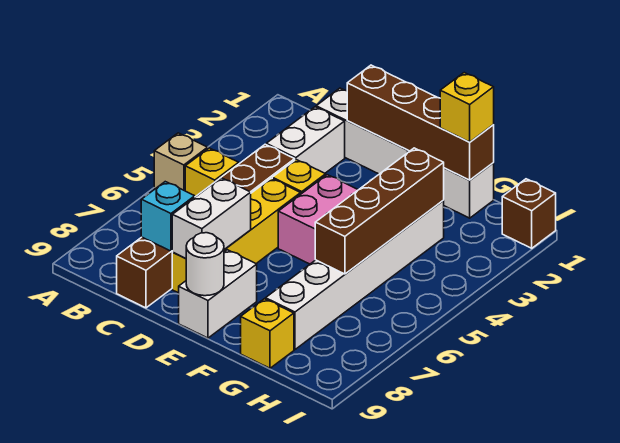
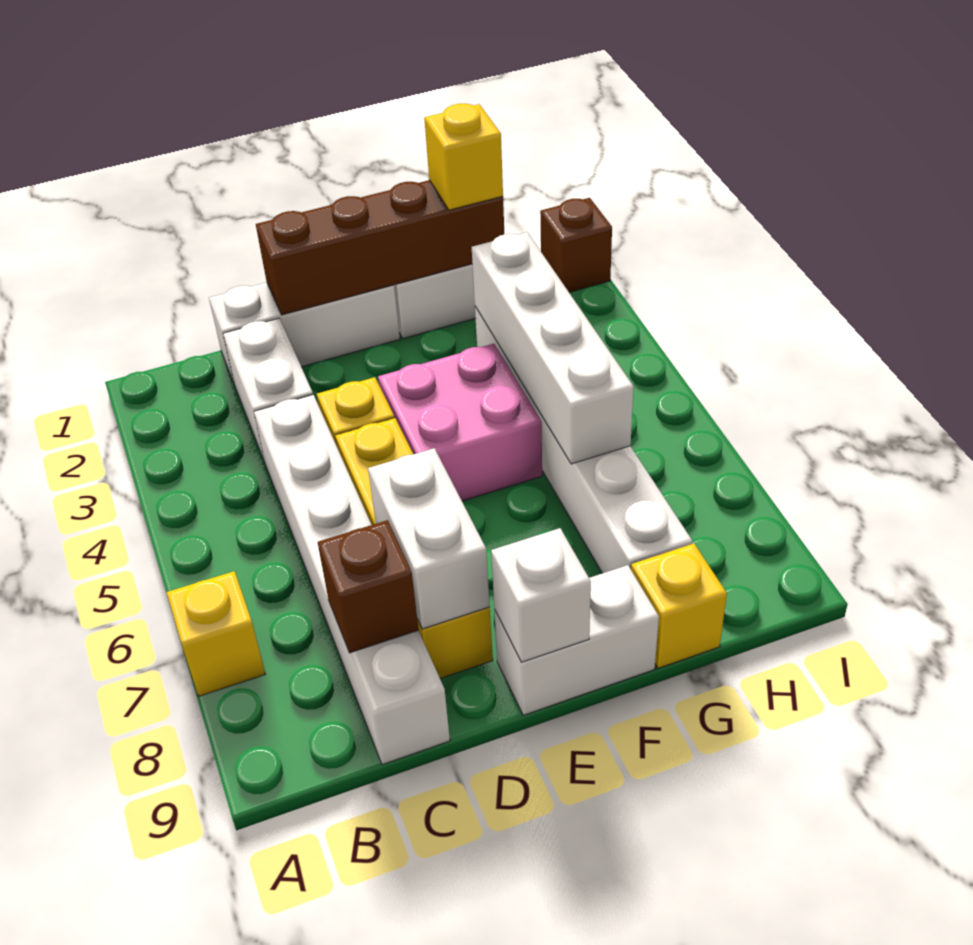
tan brick A5 level 1 -> none
yellow brick B5 level 1 -> yellow brick A7 level 1
brown brick C4:C9 level 1 -> white brick C4:C9 level 1
cyan brick C8 level 2 -> brown brick C8 level 2
white brick E8:E9 level 1 -> white brick E9:F9 level 1
white round brick E9 level 2 -> white brick E9 level 2
brown brick G3:G6 level 2 -> white brick G3:G6 level 2

